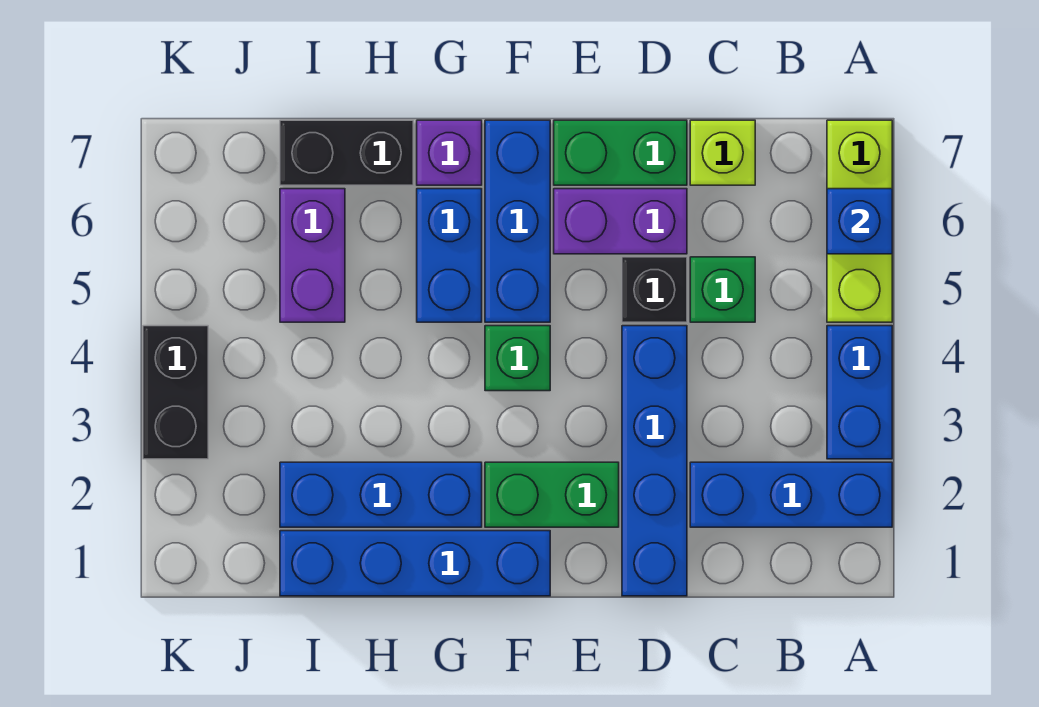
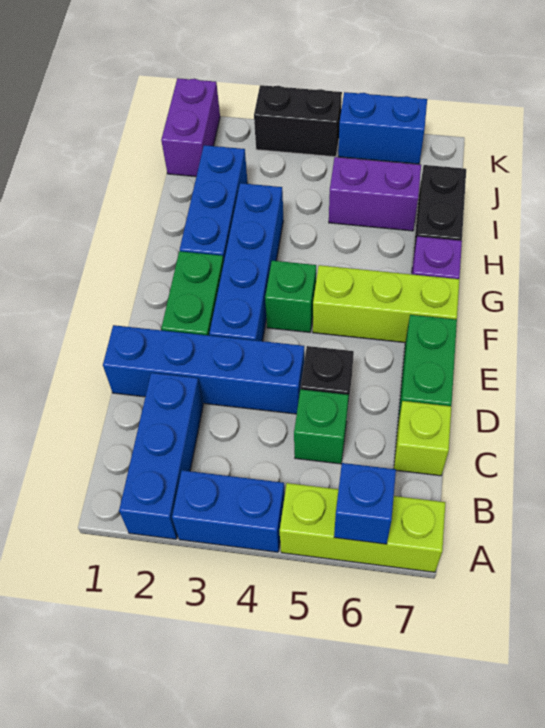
purple brick D6:E6 level 1 -> purple brick J1:K1 level 1
blue brick F1:I1 level 1 -> blue brick E3:H3 level 1
blue brick F5:F7 level 1 -> lime brick F5:F7 level 1
blue brick G5:G6 level 1 -> blue brick K5:K6 level 1

